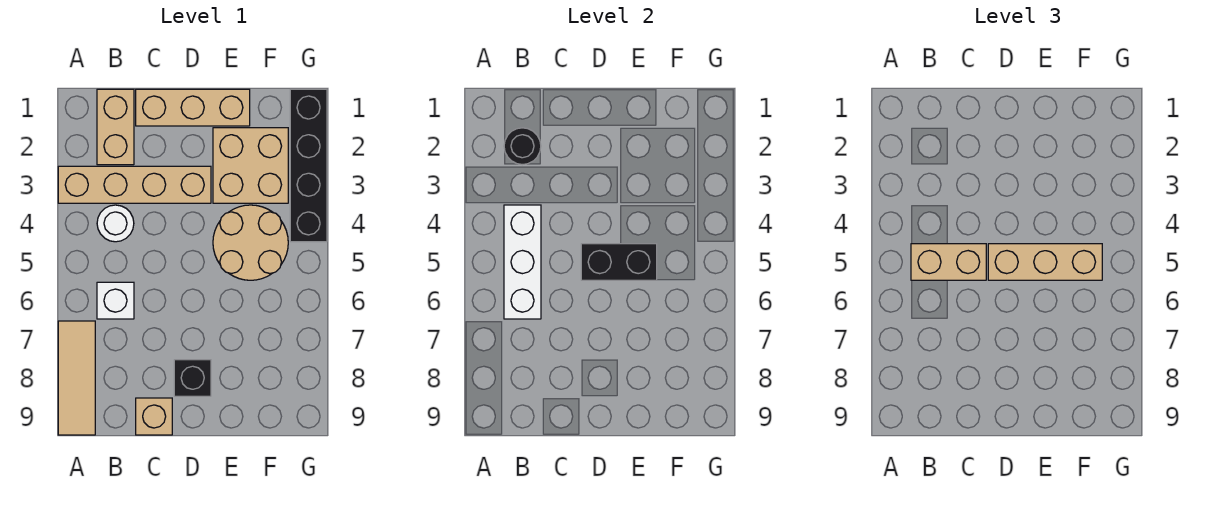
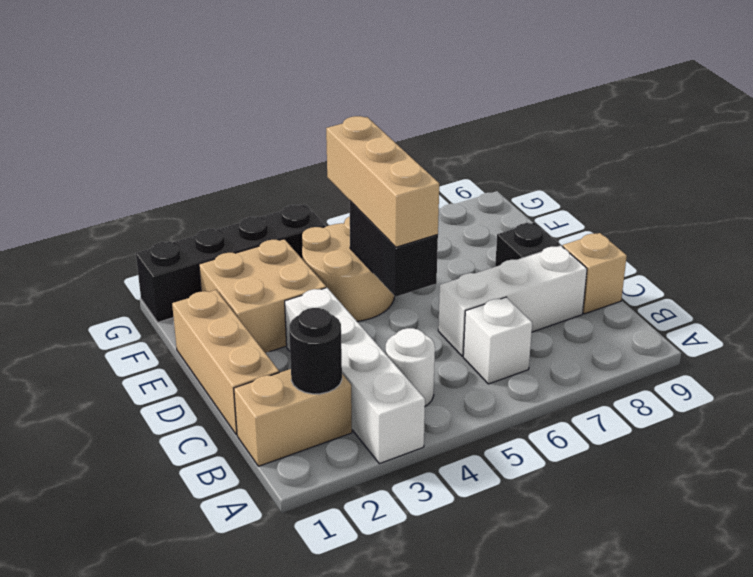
tan brick A3:D3 level 1 -> white brick A3:D3 level 1
tan tile A7:A9 level 1 -> none
white brick B4:B6 level 2 -> white brick C6:C8 level 1
tan brick B5:C5 level 3 -> none

